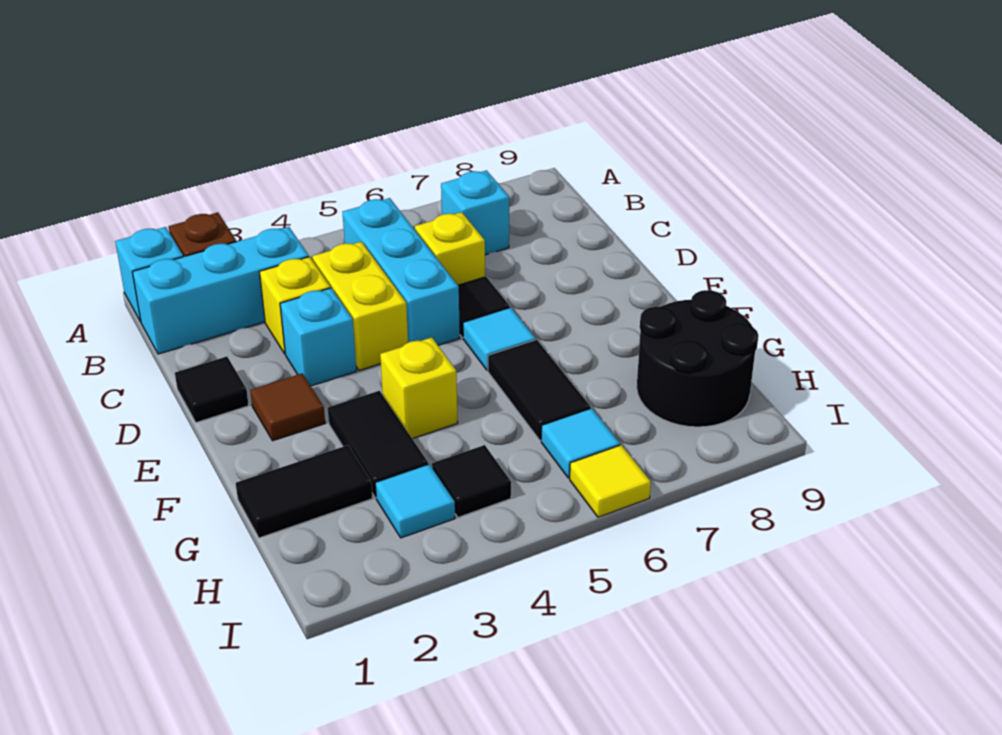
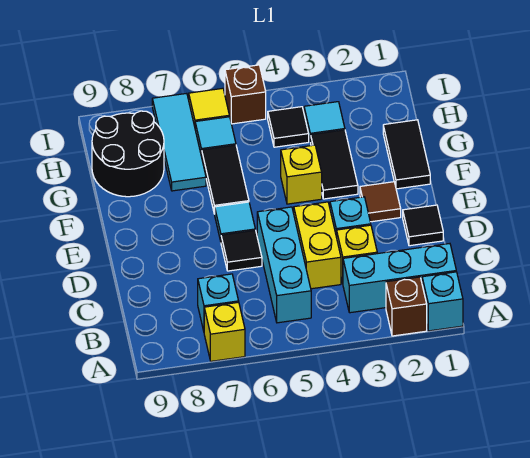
yellow brick C6 level 1 -> yellow brick A7 level 1
black tile G1:G2 level 1 -> black tile F1:G1 level 1
none -> cyan tile G7:I7 level 1
none -> brown brick I5 level 1

